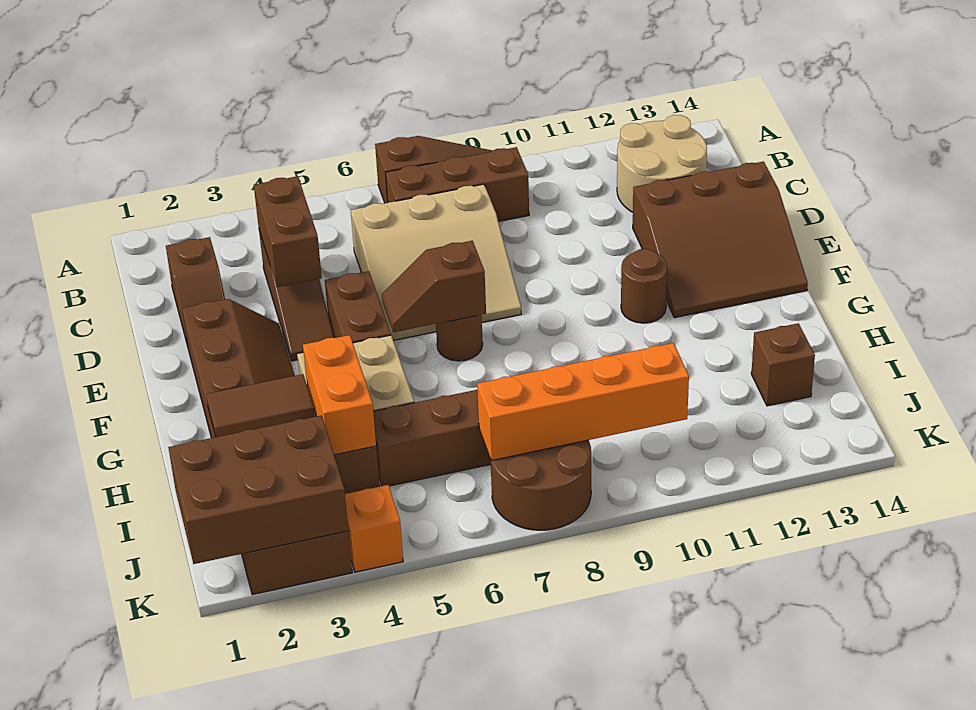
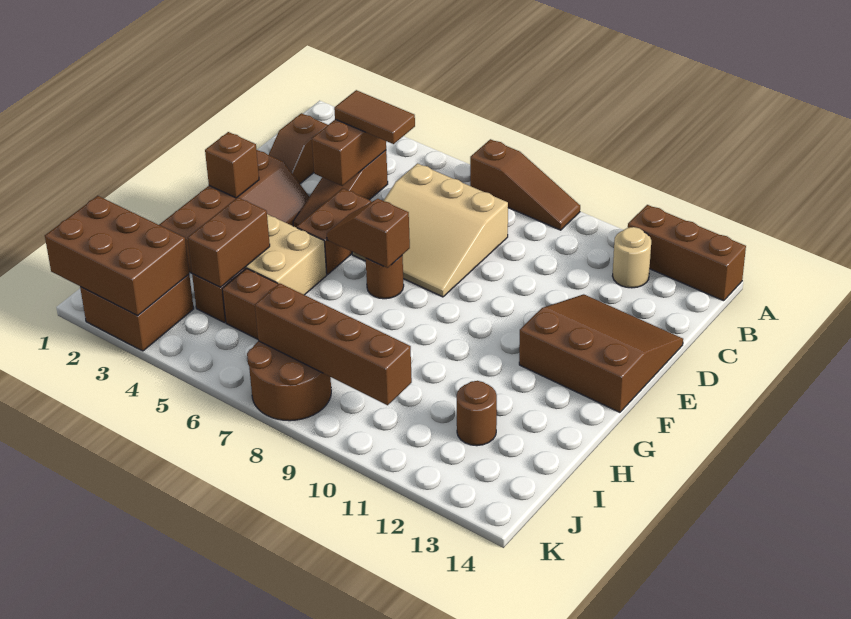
brown brick B7:B9 level 1 -> brown brick A12:A14 level 1
tan round brick B12:C13 level 1 -> tan round brick B12 level 1
brown slope D12:F14 level 1 top D -> brown slope D12:F14 level 1 top F
brown round brick F11 level 1 -> brown round brick I12 level 1
brown tile H2:H3 level 2 -> brown tile C4:C5 level 3
orange brick H4:I4 level 2 -> brown brick H4:I4 level 2
brown brick I13 level 1 -> brown brick F2 level 2
orange brick J7:J10 level 2 -> brown brick J7:J10 level 2
orange brick K4 level 1 -> none

